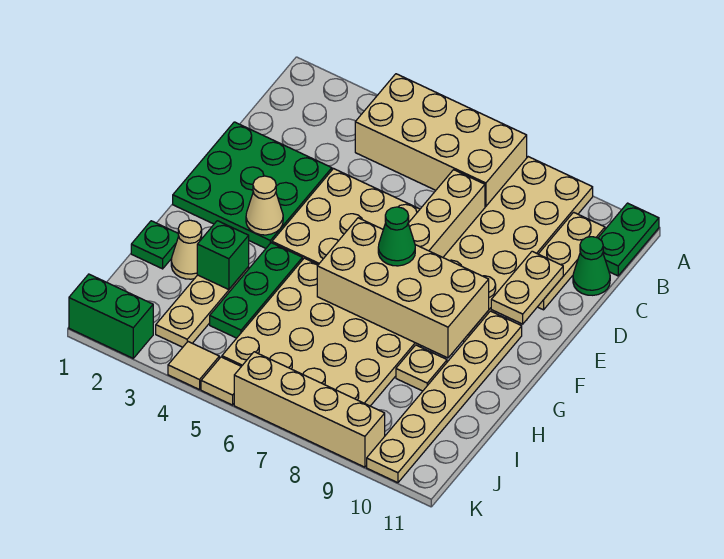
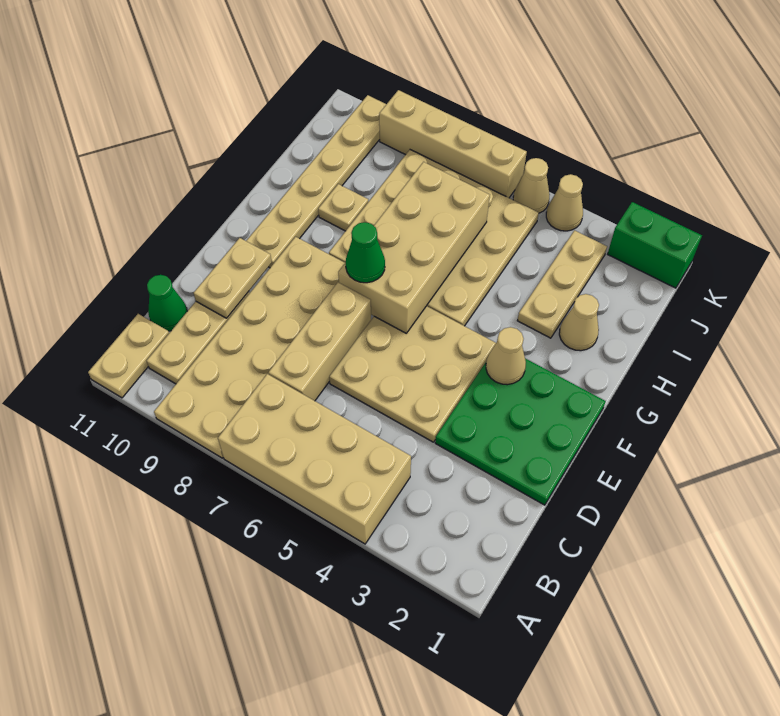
green plate A11:B11 level 1 -> tan plate A11:B11 level 1
tan brick F6:G9 level 2 -> tan brick F6:I7 level 2
green plate G4:I4 level 1 -> none
green plate H1 level 1 -> none
green brick H3 level 2 -> none
tan tile K4 level 1 -> tan cone K4 level 1
tan tile K5 level 1 -> tan cone K5 level 1

